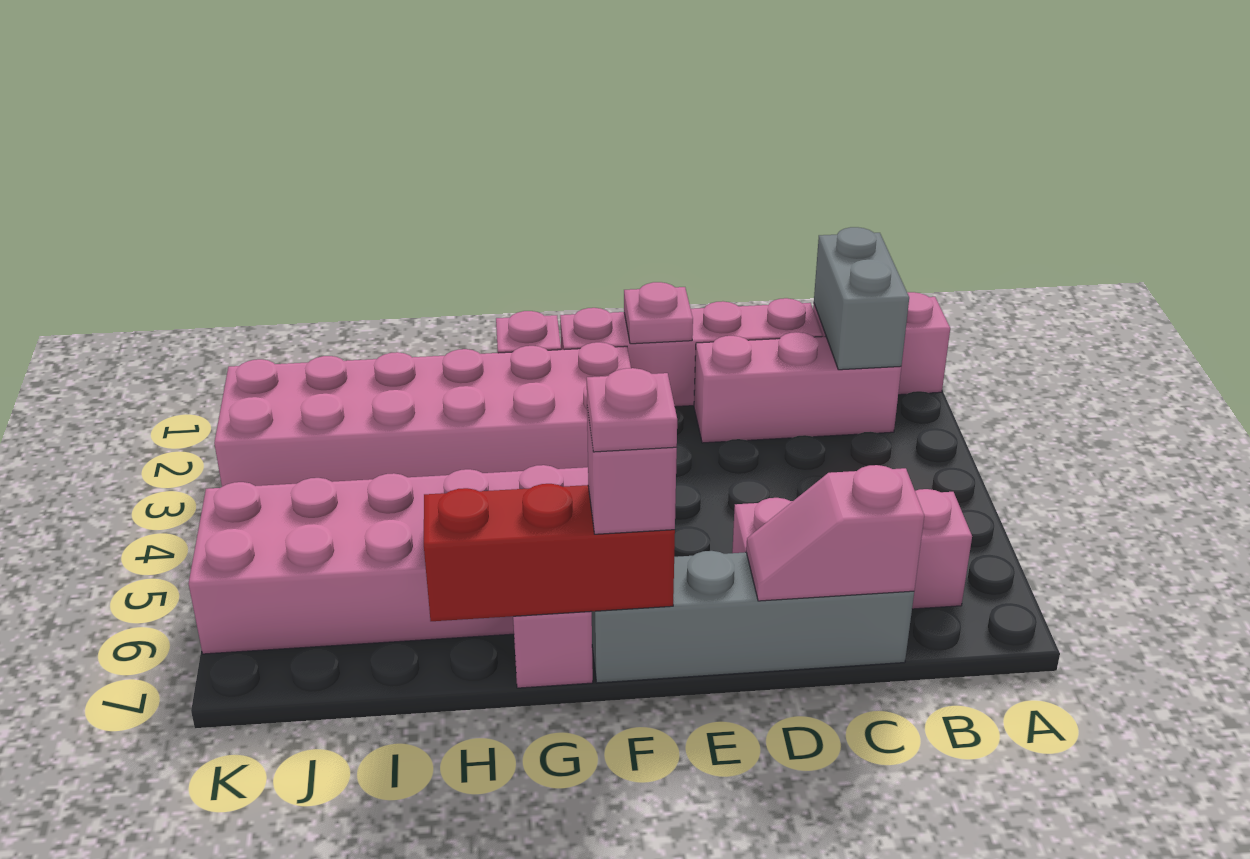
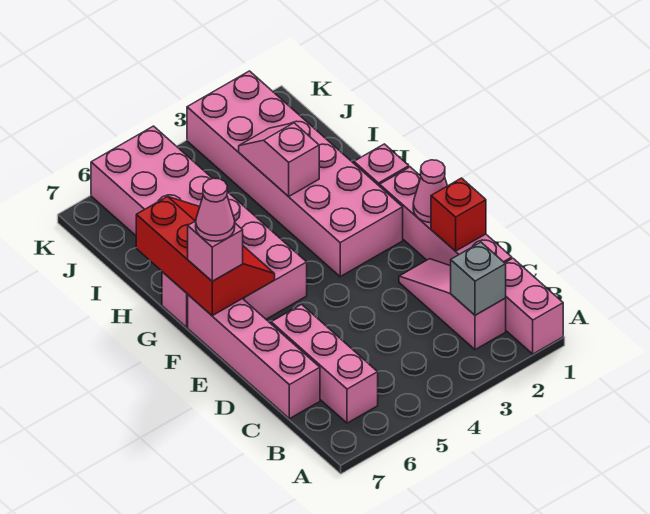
grey brick B1:B2 level 2 -> grey brick B2 level 2
pink brick B2:D2 level 1 -> pink slope B2:D2 level 1 top B
grey brick C7:F7 level 1 -> pink brick C7:F7 level 1
pink slope C7:D7 level 2 top C -> pink slope H3:I3 level 2 top H
none -> red brick D1 level 2
pink plate E1 level 2 -> pink cone E1 level 2
pink plate F7 level 4 -> pink cone F7 level 4

